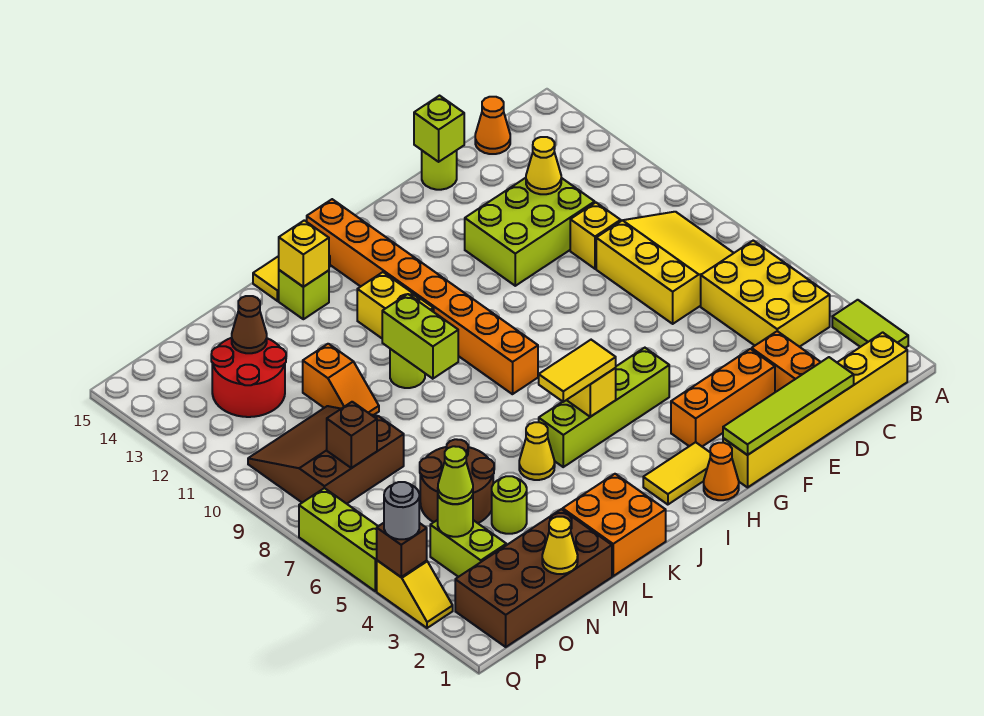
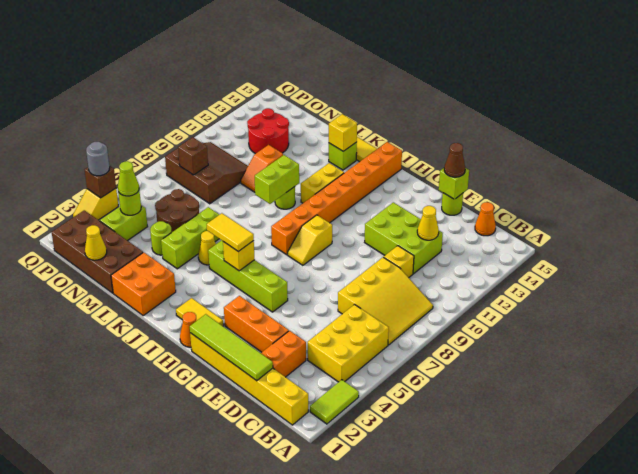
none -> yellow slope H8:H9 level 1 top 9
brown cone N13 level 2 -> brown cone E15 level 3
lime brick Q5:Q7 level 1 -> lime brick L4:L6 level 1

